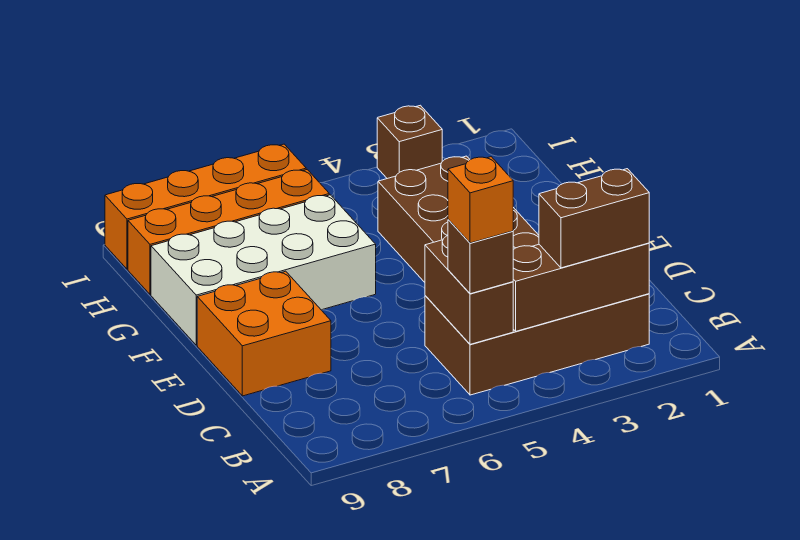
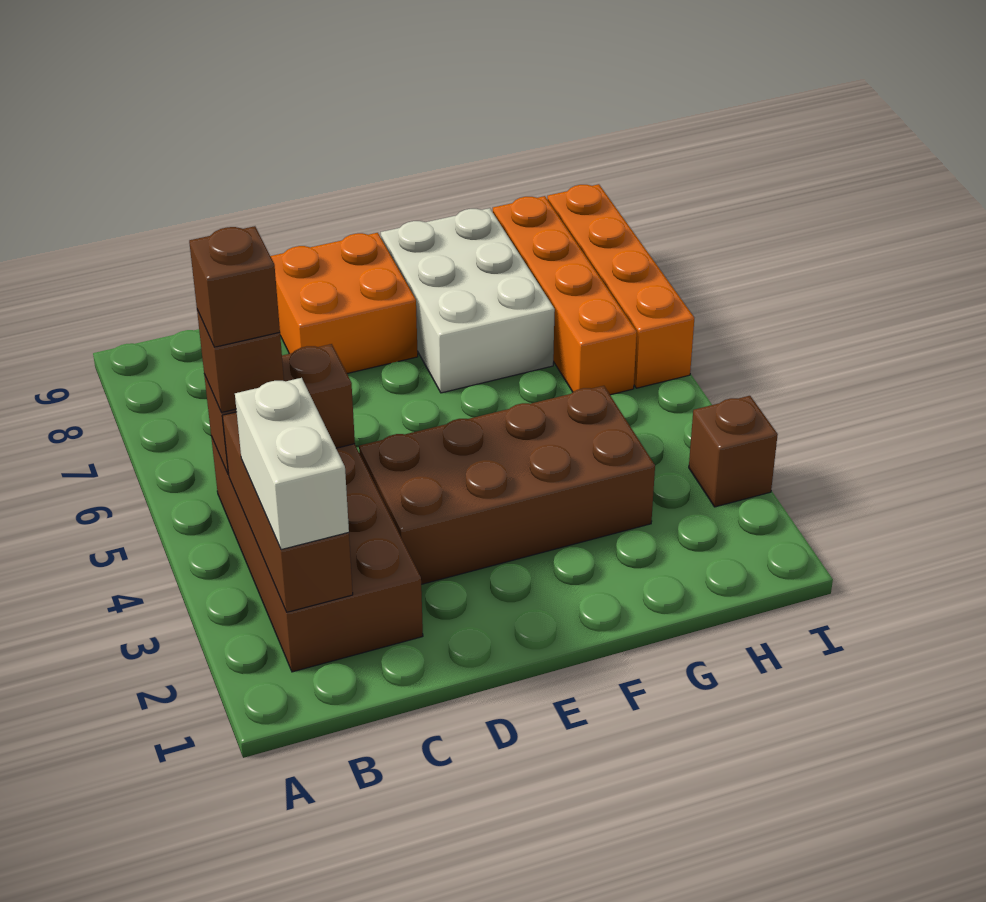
brown brick B2:B3 level 3 -> white brick B2:B3 level 3
orange brick B5 level 4 -> brown brick B5 level 4
white brick F6:G9 level 1 -> white brick F7:G9 level 1

